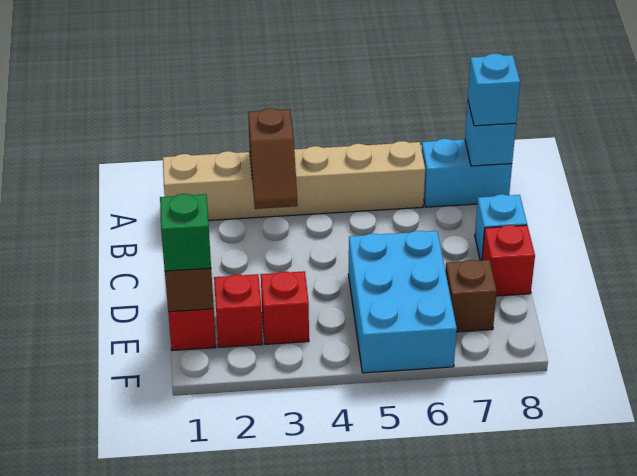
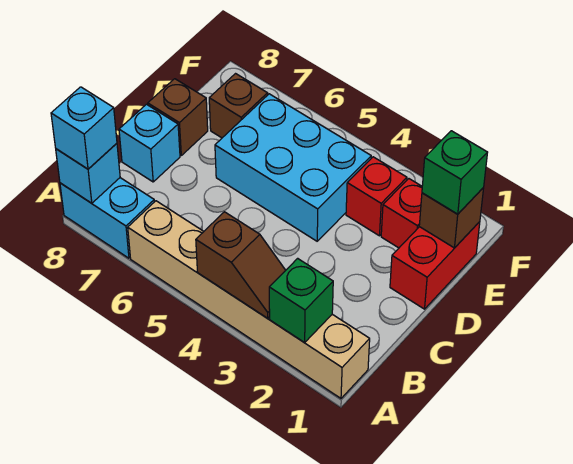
none -> green brick A2 level 2
brown slope A3:B3 level 2 top A -> brown slope A3:A4 level 2 top 4
cyan brick D5:F6 level 1 -> cyan brick D4:E6 level 1
red brick D8 level 1 -> brown brick D8 level 1

